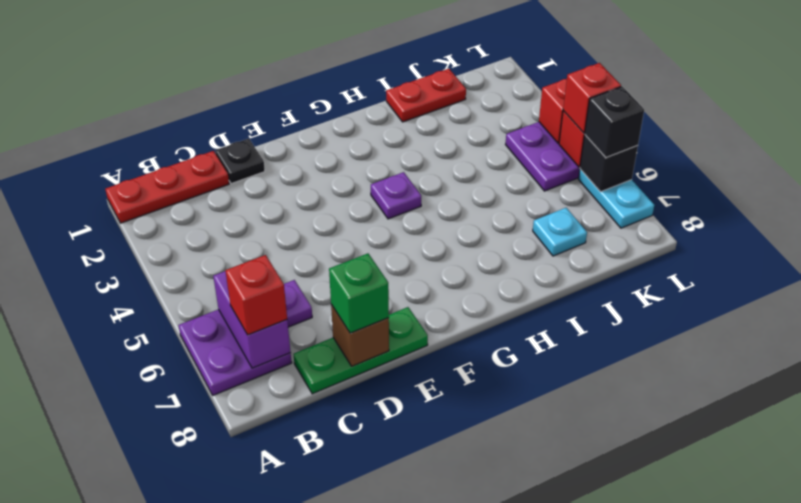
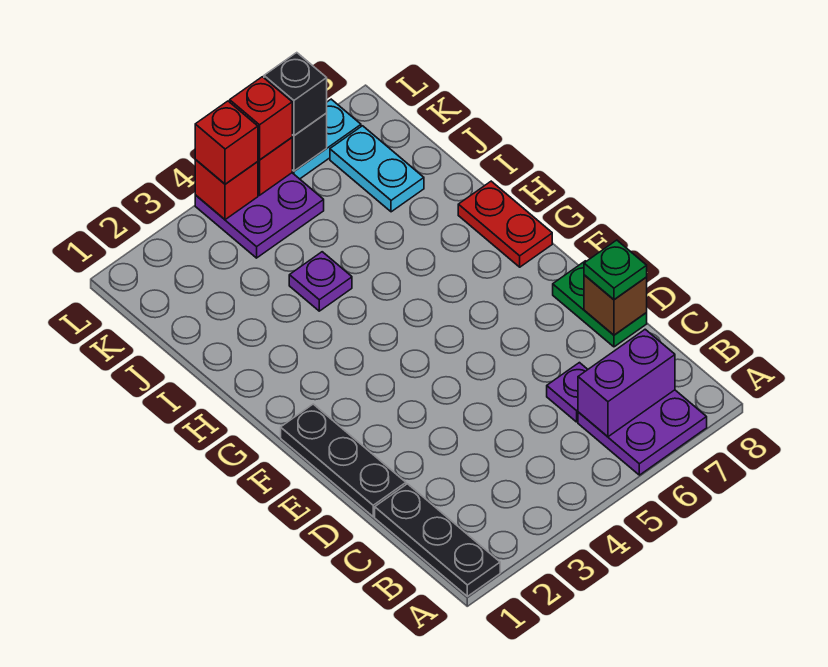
red plate A1:C1 level 1 -> black plate A1:C1 level 1
red brick B7 level 3 -> red brick L4 level 3
green plate C8:E8 level 1 -> green plate D8:E8 level 1
black plate D1 level 1 -> black plate D1:F1 level 1
green brick D8 level 3 -> green plate D8 level 3
purple plate G4 level 1 -> purple plate I4 level 1
red plate I1:J1 level 1 -> red plate G8:H8 level 1
cyan plate J7 level 1 -> cyan plate J7:K7 level 1

